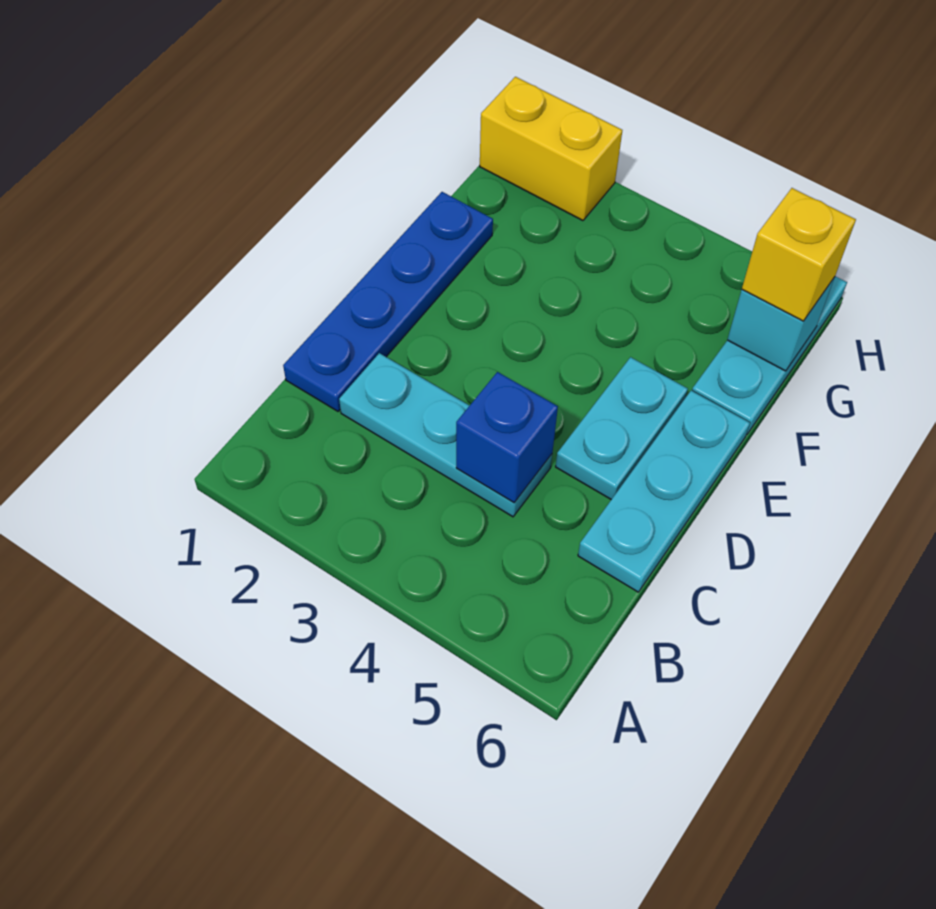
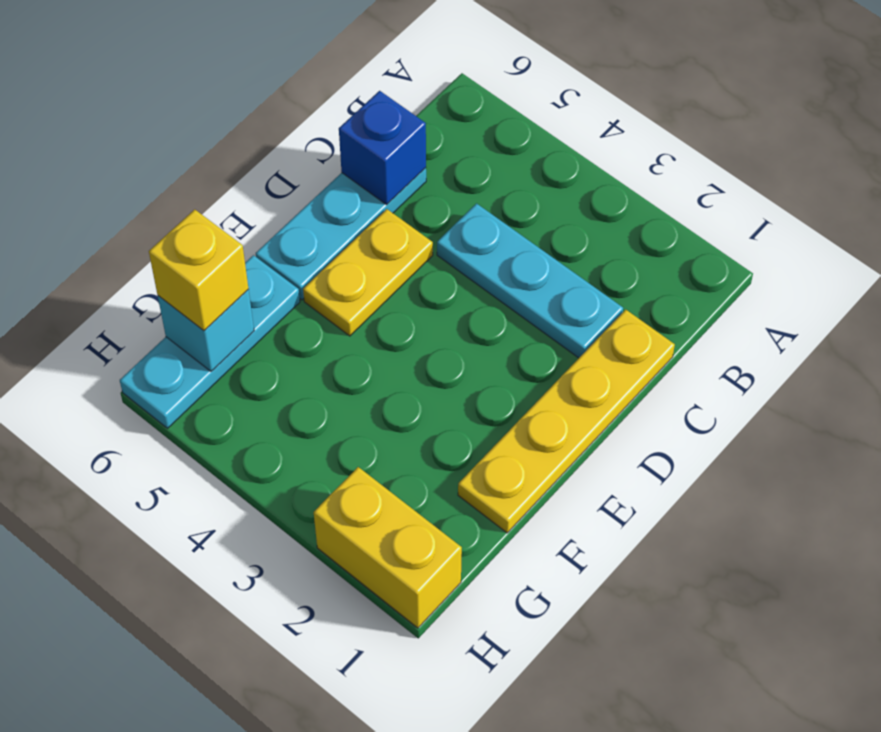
blue plate C1:F1 level 1 -> yellow plate C1:F1 level 1
blue brick C4 level 2 -> blue brick C6 level 2
cyan plate D5:E5 level 1 -> yellow plate D5:E5 level 1

